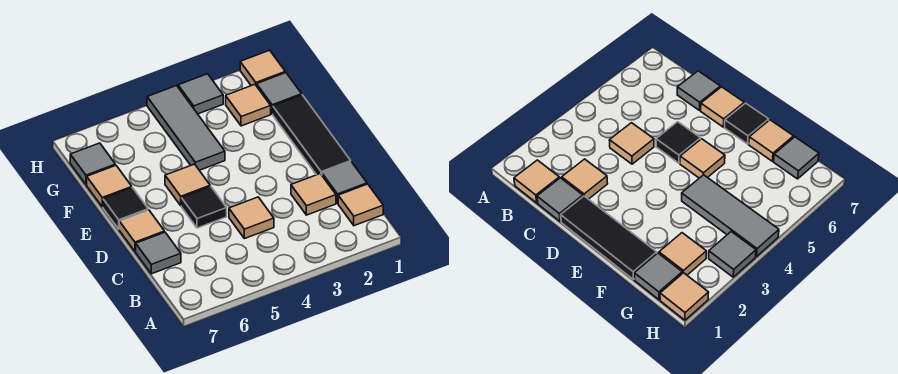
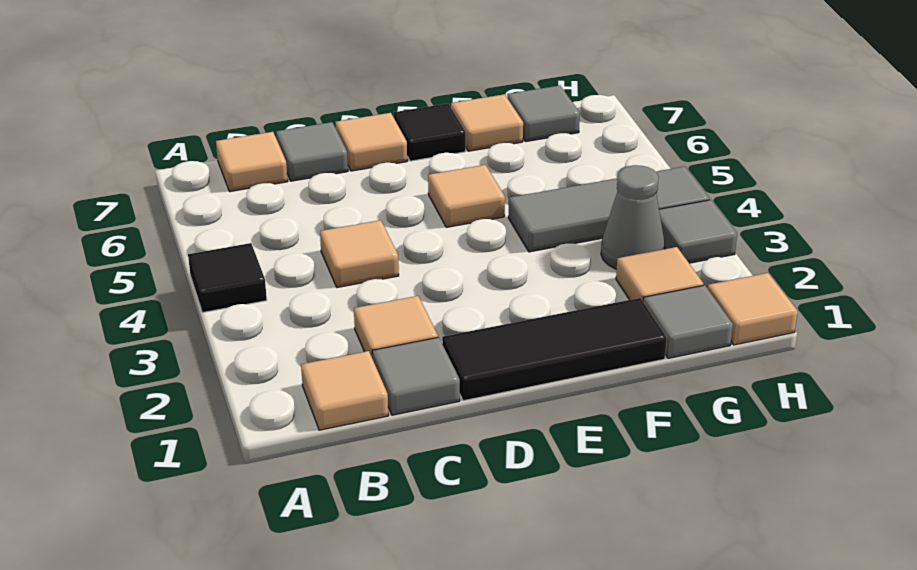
none -> tan tile B7 level 1
black tile D5 level 1 -> black tile A4 level 1
none -> grey cone G3 level 1

